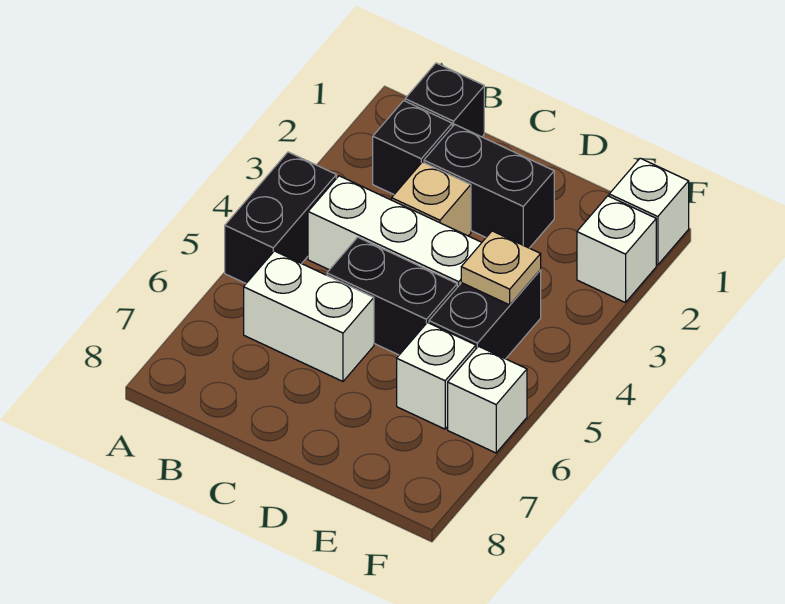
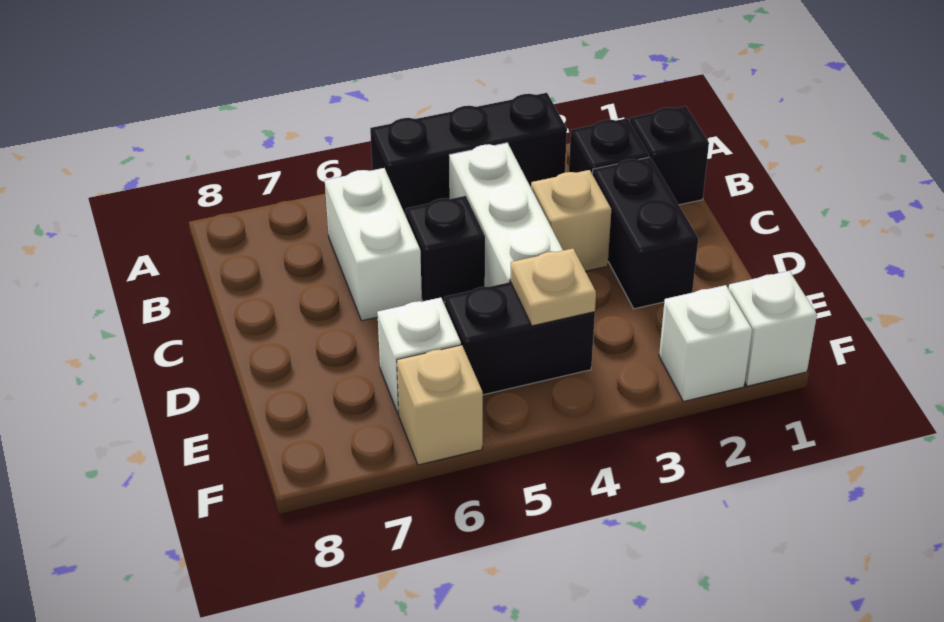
black brick A4:A5 level 1 -> black brick A3:A5 level 1
black brick C5:D5 level 1 -> black brick C5 level 1
white brick F6 level 1 -> tan brick F6 level 1

